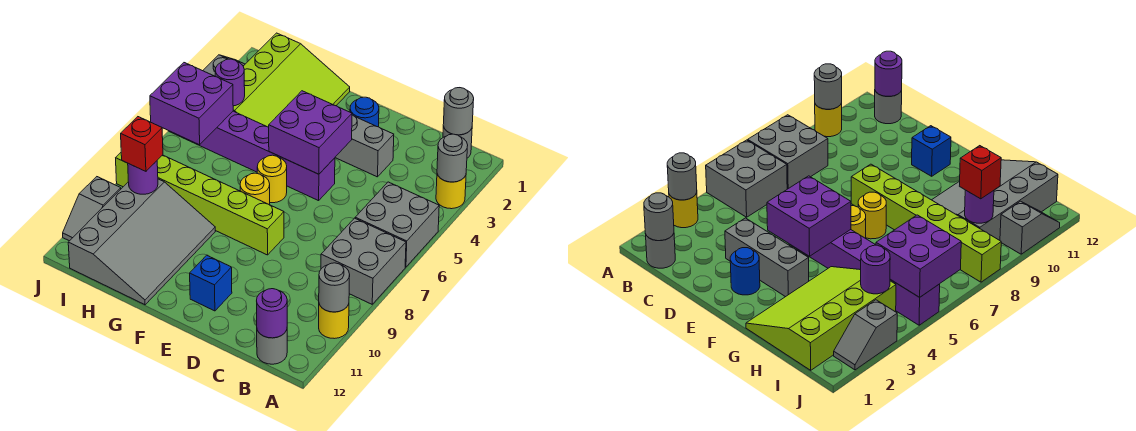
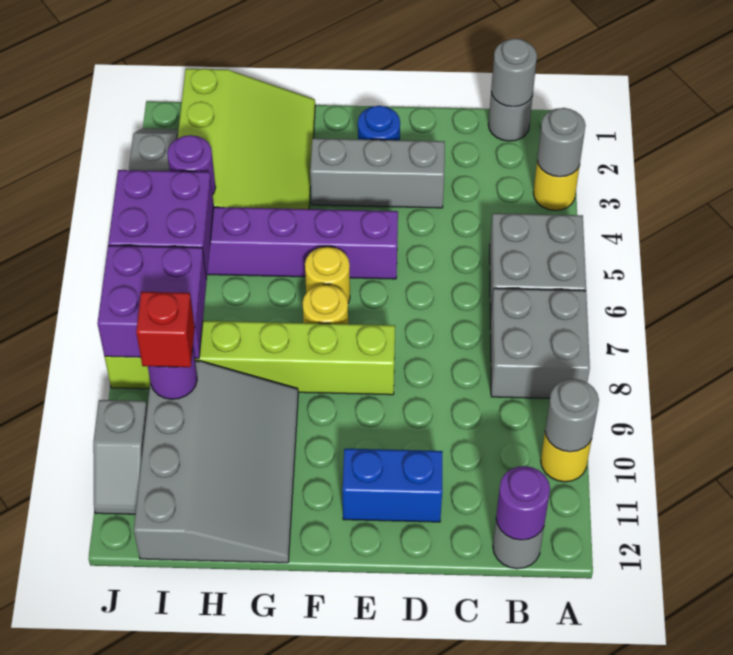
purple brick E4:F5 level 2 -> purple brick I7:J8 level 2
blue brick E11 level 1 -> blue brick D11:E11 level 1

